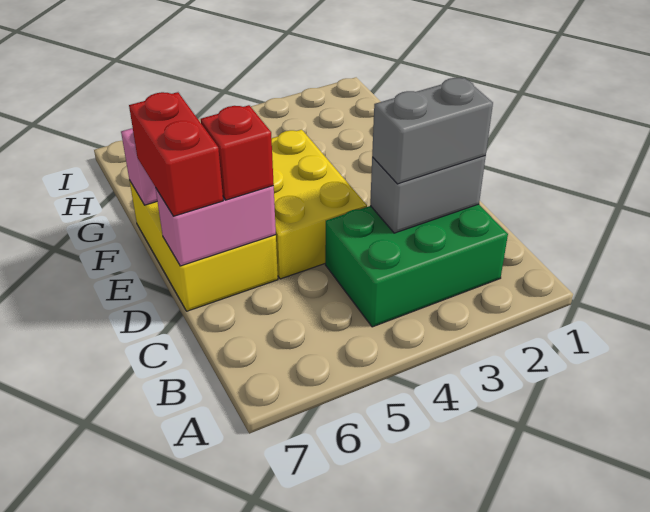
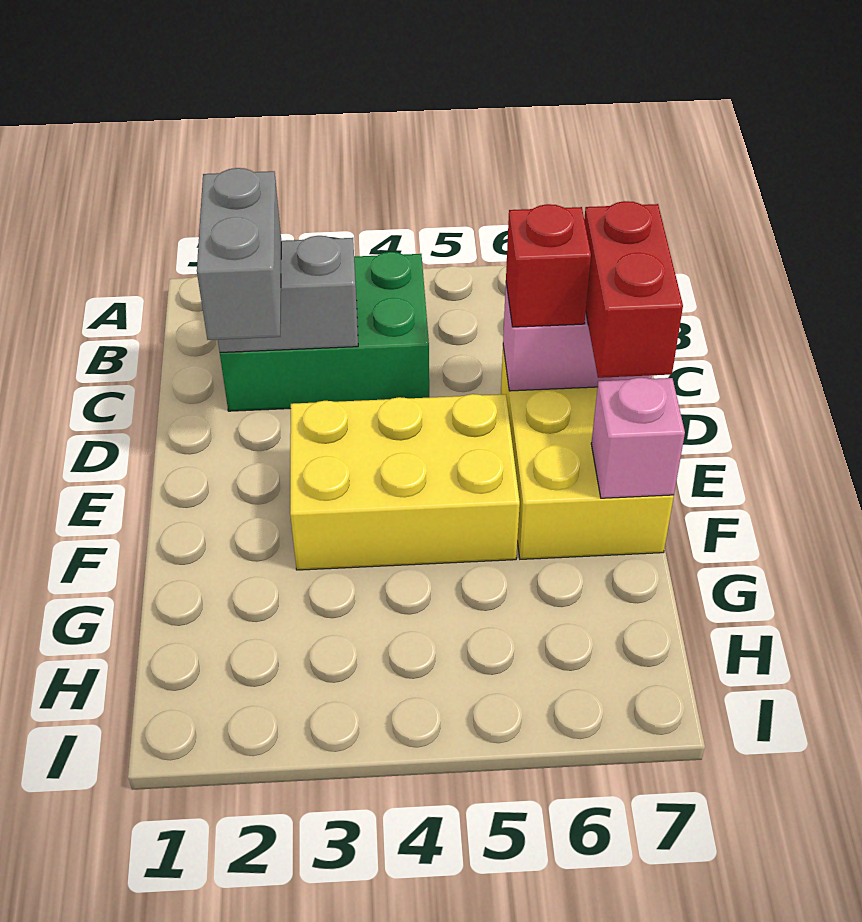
grey brick C2:C3 level 3 -> grey brick C2:D2 level 3
yellow brick D4:F5 level 1 -> yellow brick E3:F5 level 1

